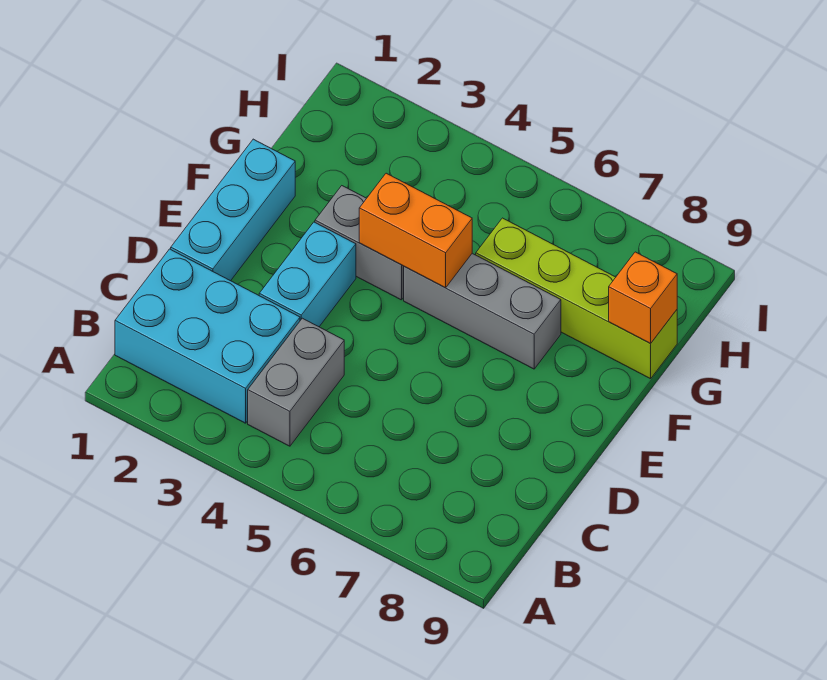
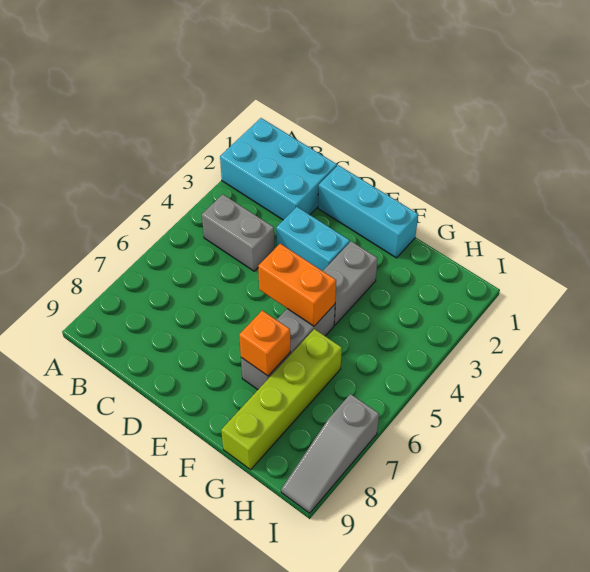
cyan brick B1:C3 level 1 -> cyan brick A1:C2 level 1
orange brick F4:F5 level 2 -> orange brick E5:F5 level 2
orange brick G9 level 2 -> orange brick F7 level 2
none -> grey slope I7:I9 level 1 top 7

